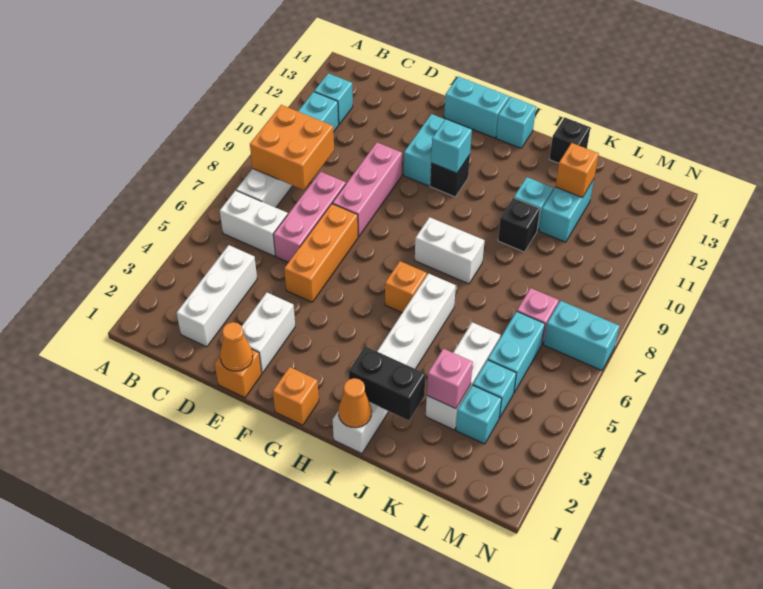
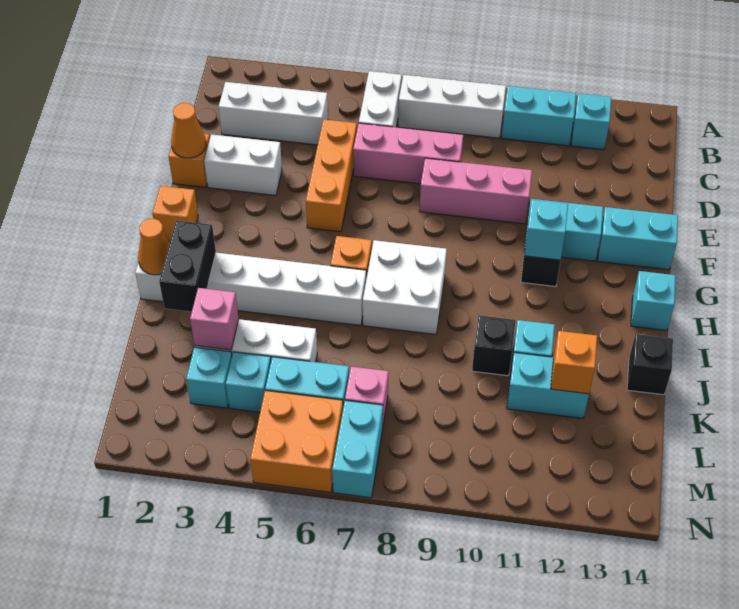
orange brick B8:C9 level 2 -> orange brick M5:N6 level 1
orange brick E5:E7 level 1 -> orange brick D5:F5 level 1
cyan brick F14:G14 level 1 -> cyan brick F13:F14 level 1
white brick H8:I8 level 1 -> white brick H7:I8 level 1

